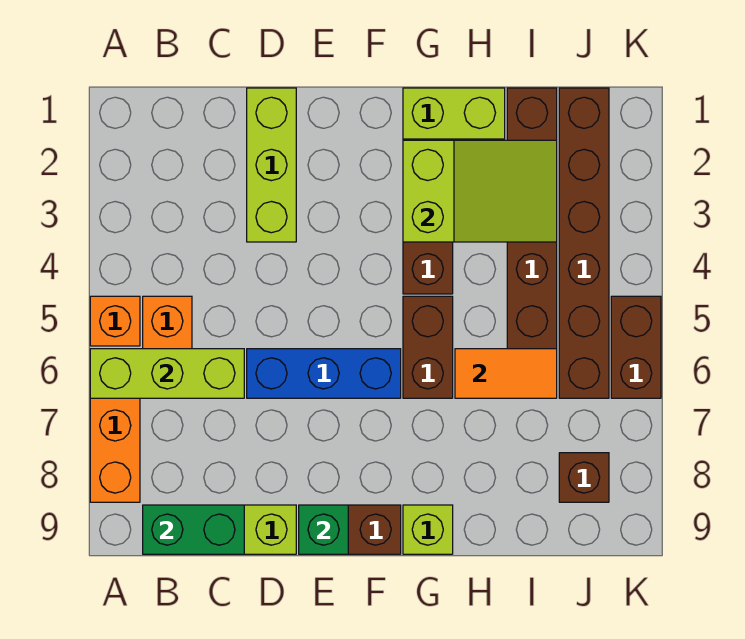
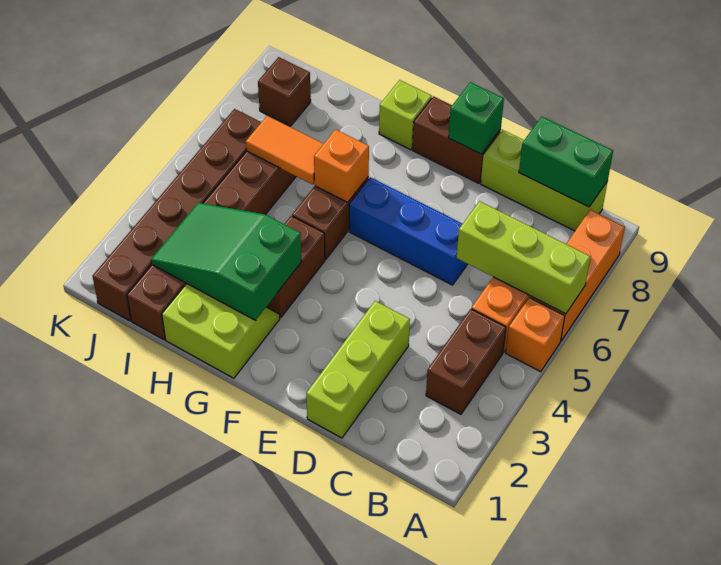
lime slope G2:I3 level 2 top G -> green slope G2:I3 level 2 top G
none -> orange brick G6 level 2
brown brick K5:K6 level 1 -> brown brick B3:B4 level 1

